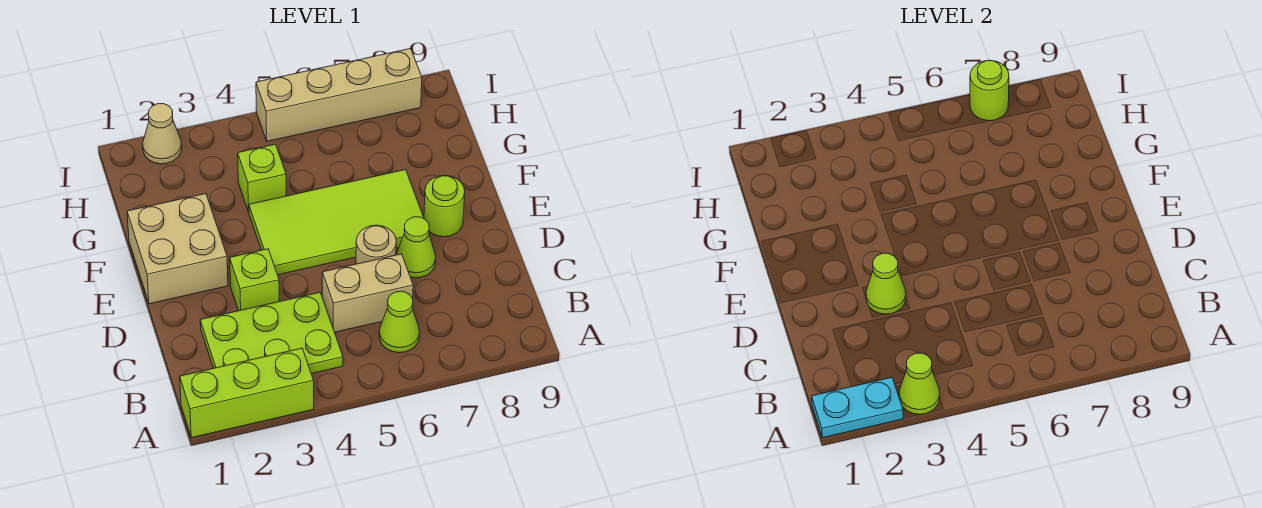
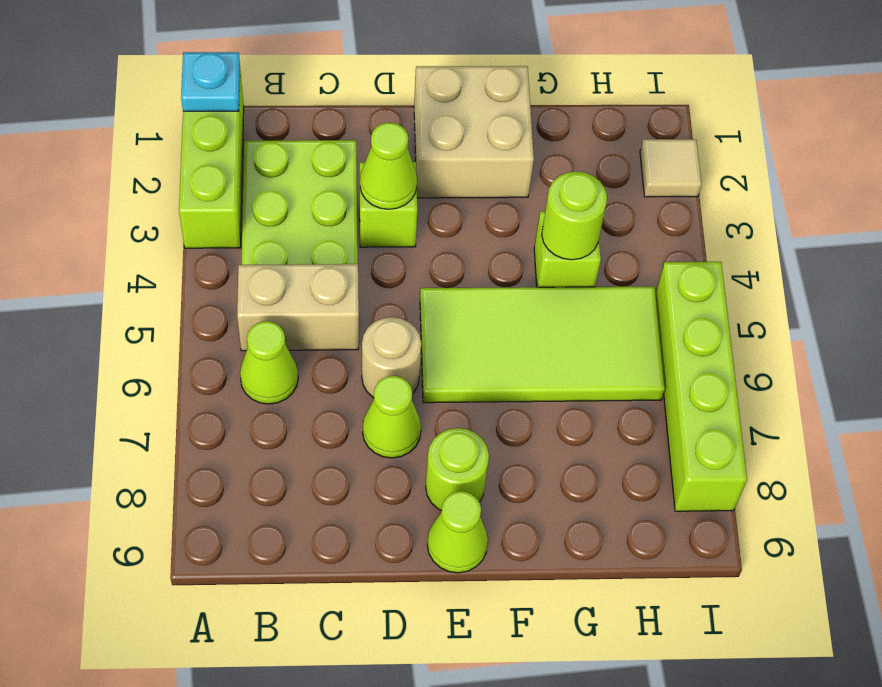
cyan plate A1:A2 level 2 -> cyan plate A1 level 2
lime cone A3 level 2 -> lime cone E9 level 1
tan brick C5:C6 level 1 -> tan brick B5:C5 level 1
lime tile E4:F7 level 1 -> lime tile E5:H6 level 1
tan cone I2 level 1 -> tan tile I2 level 1
tan brick I5:I8 level 1 -> lime brick I5:I8 level 1
lime round brick I7 level 2 -> lime round brick G4 level 2

